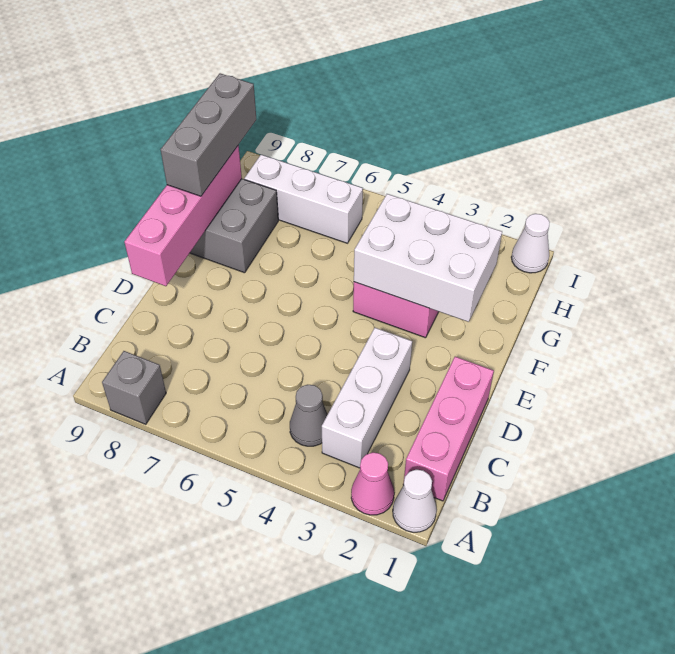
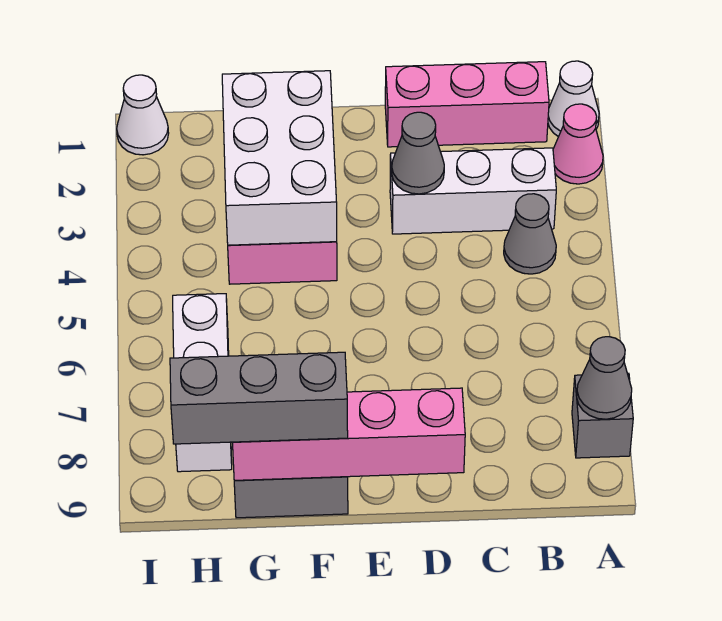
none -> grey cone A8 level 2
none -> grey cone D3 level 2

